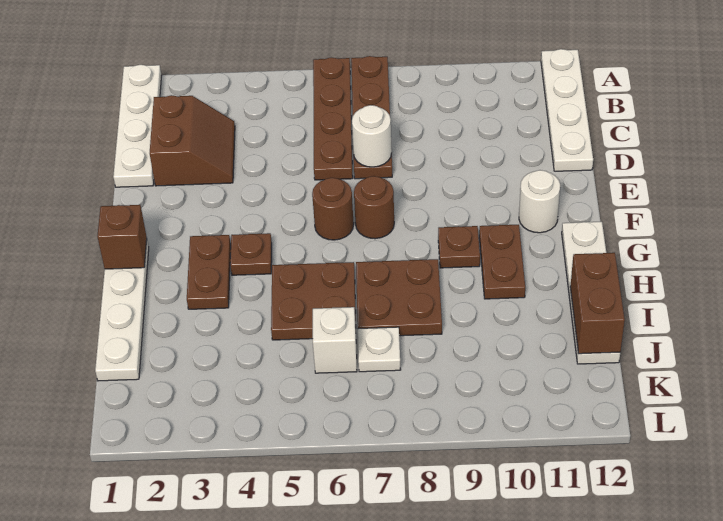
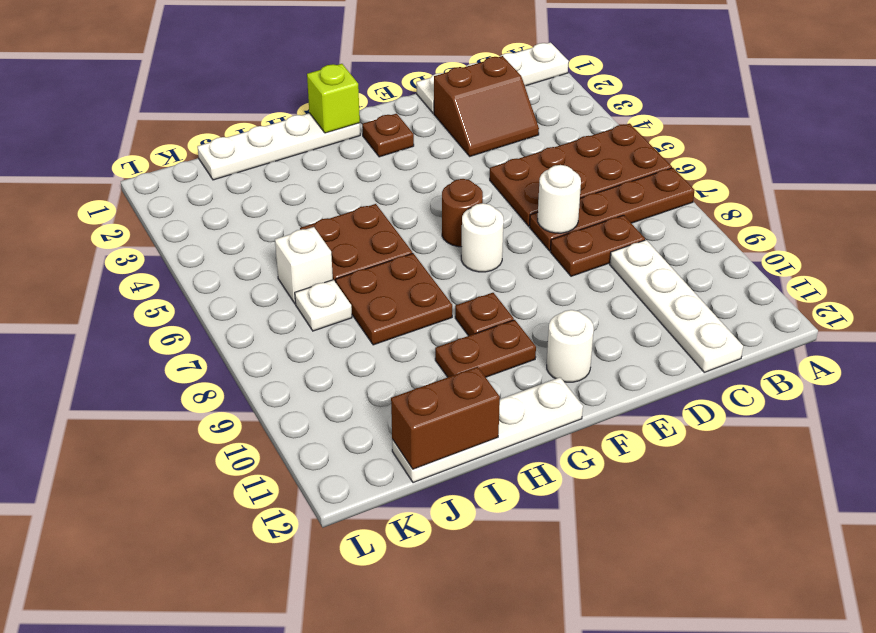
brown plate A6:D6 level 1 -> brown plate A5:D6 level 1
white plate A12:D12 level 1 -> white plate C9:C12 level 1
brown round brick F7 level 1 -> white round brick F7 level 1
brown brick G1 level 2 -> lime brick G1 level 2
brown plate G3:H3 level 1 -> brown plate C8:D8 level 1
brown plate G4 level 1 -> brown plate F2 level 1

